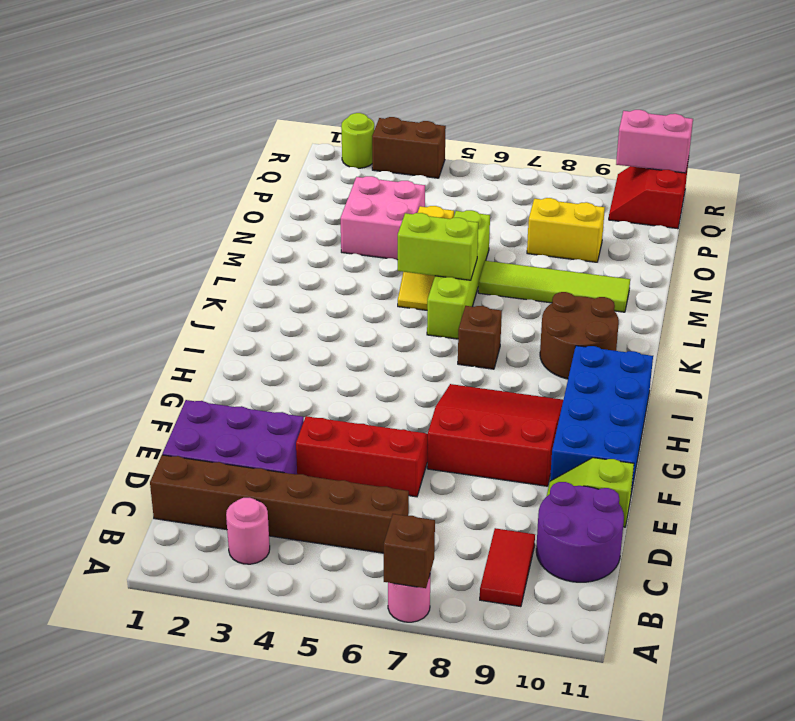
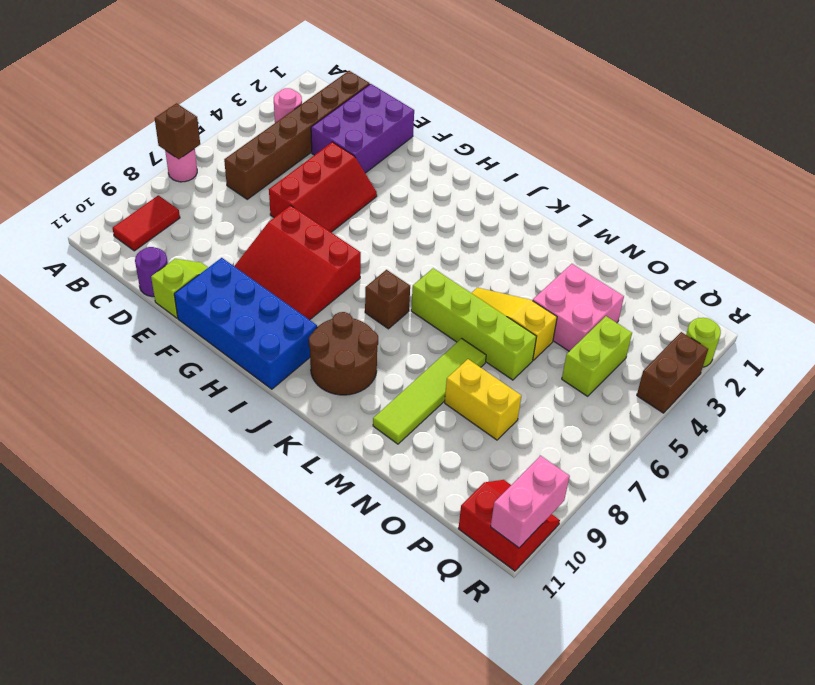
red tile B9:C9 level 1 -> red tile B9:B10 level 1
purple round brick C10:D11 level 1 -> purple round brick D11 level 1
red slope F7:H9 level 1 top F -> red slope F7:H9 level 1 top 7
lime brick L5:L6 level 2 -> lime brick P4:P5 level 1
yellow brick O8:O9 level 1 -> yellow brick N8:O8 level 1

